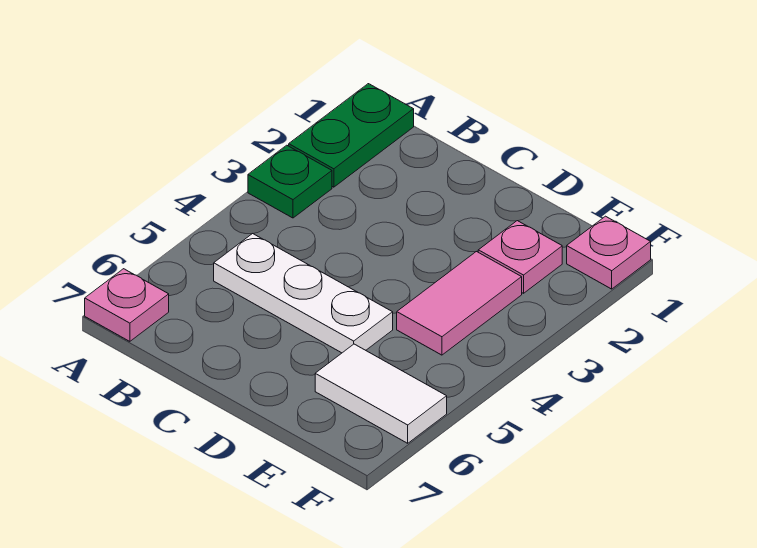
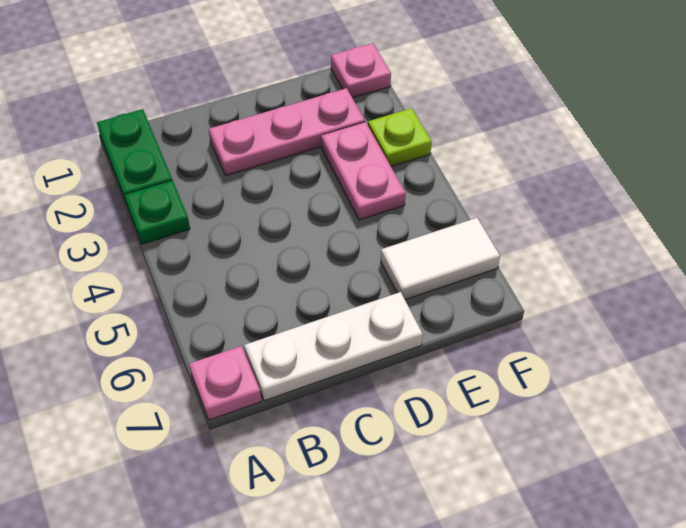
white plate B5:D5 level 1 -> white plate B7:D7 level 1
pink plate E2 level 1 -> pink plate C2:E2 level 1
pink tile E3:E4 level 1 -> pink plate E3:E4 level 1
none -> lime plate F3 level 1

